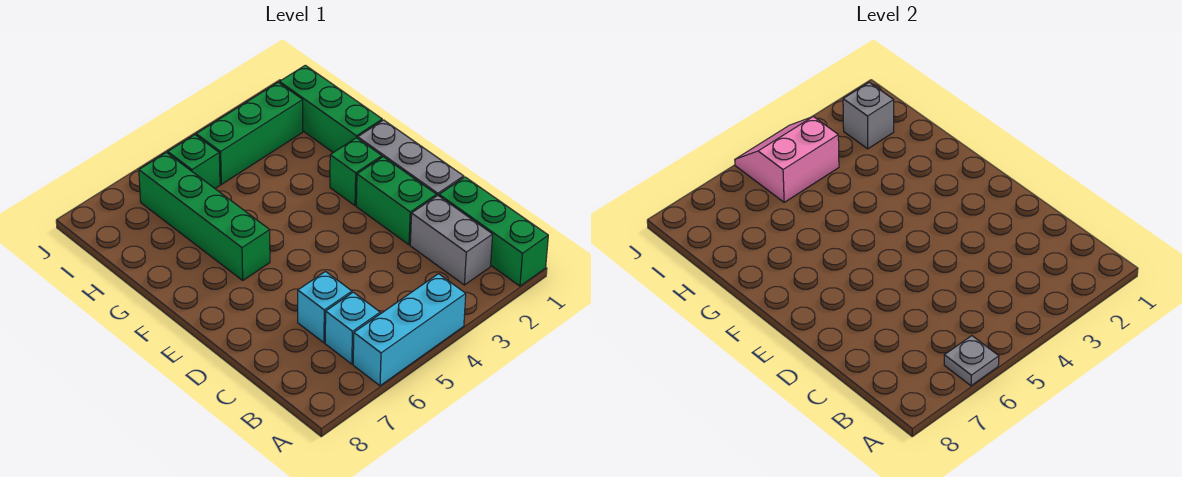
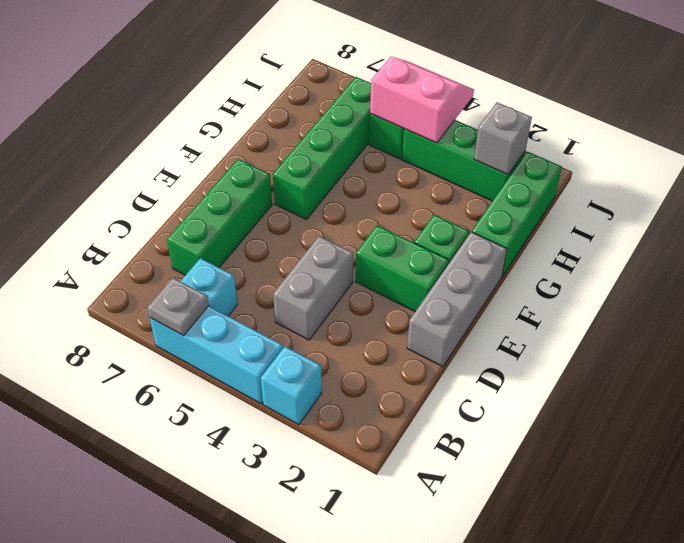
green brick A1:C1 level 1 -> green brick C7:E7 level 1
grey brick B2:C2 level 1 -> grey brick C4:D4 level 1
cyan brick C6 level 1 -> cyan brick A3 level 1
green brick D2:E2 level 1 -> green brick E2:E3 level 1

